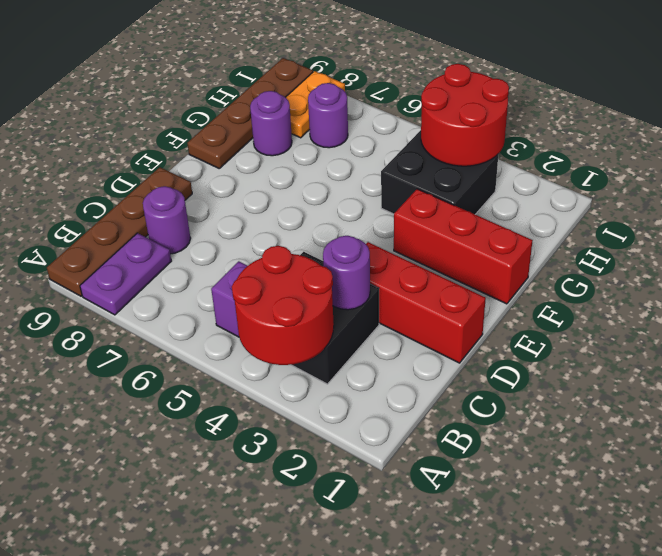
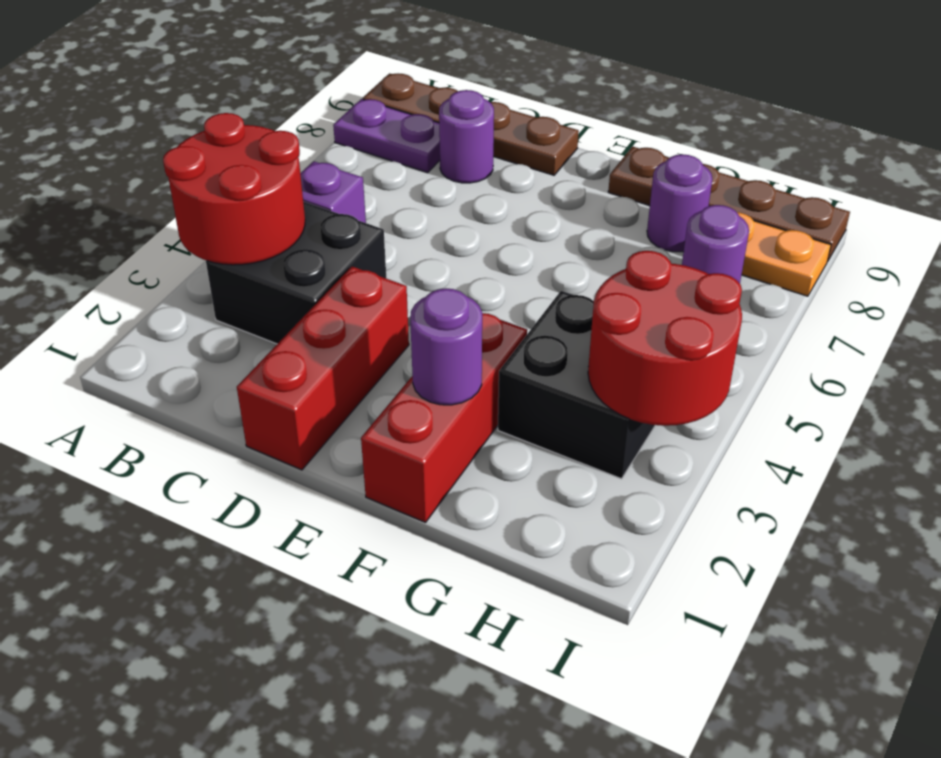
purple round brick C3 level 2 -> purple round brick F2 level 2

